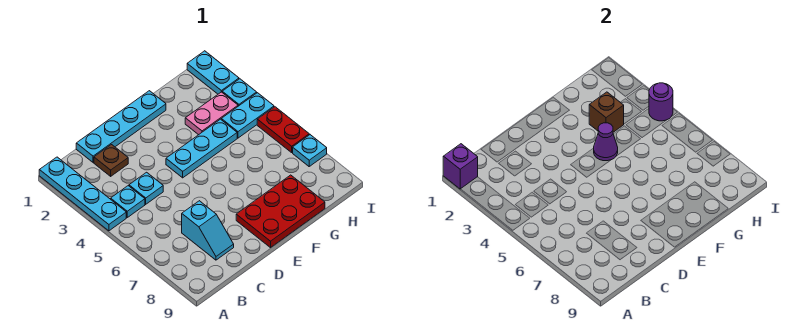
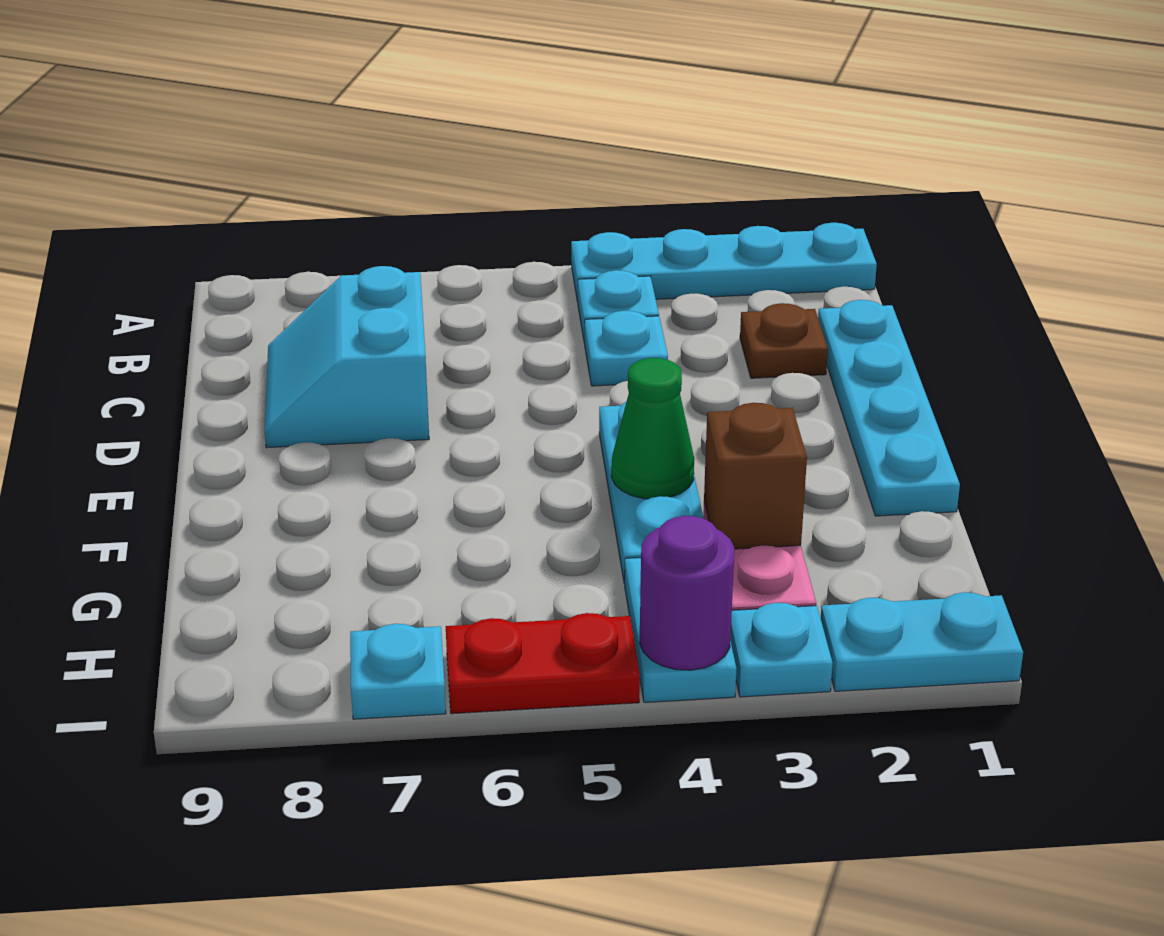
purple brick A1 level 2 -> none
cyan slope C7:C8 level 1 top 7 -> cyan slope C7:D8 level 1 top 7
red plate E8:G9 level 1 -> none
purple cone F4 level 2 -> green cone F4 level 2

